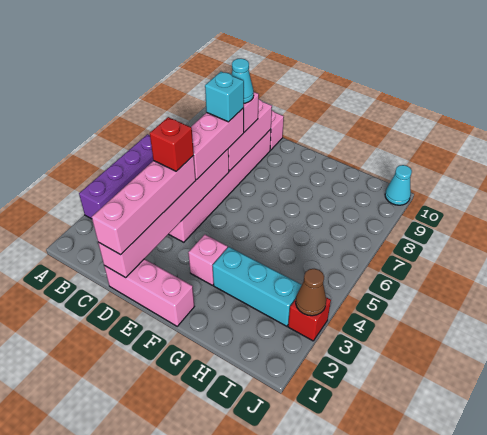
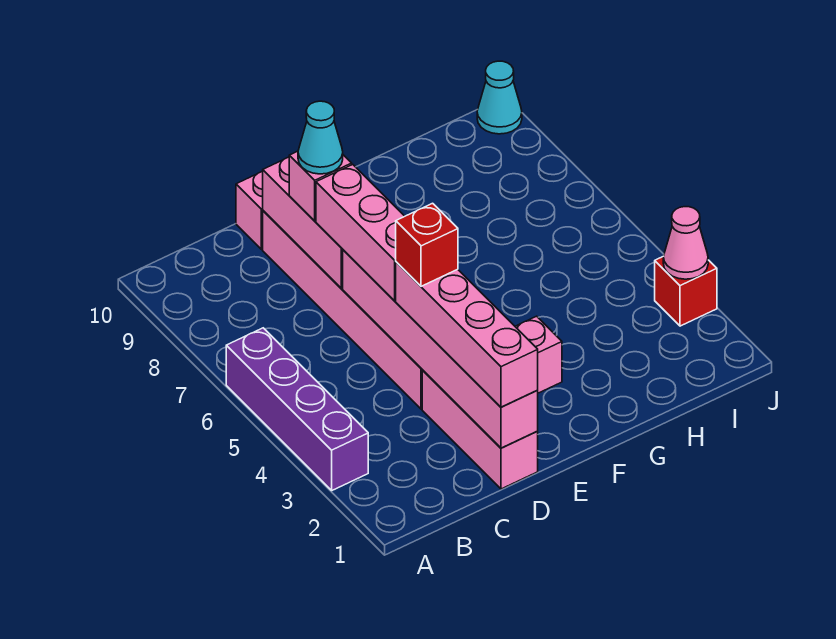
pink brick D1:F1 level 1 -> pink brick D1:D3 level 1
cyan brick D7 level 4 -> none
cyan brick G3:I3 level 1 -> none
brown cone J3 level 2 -> pink cone J3 level 2

